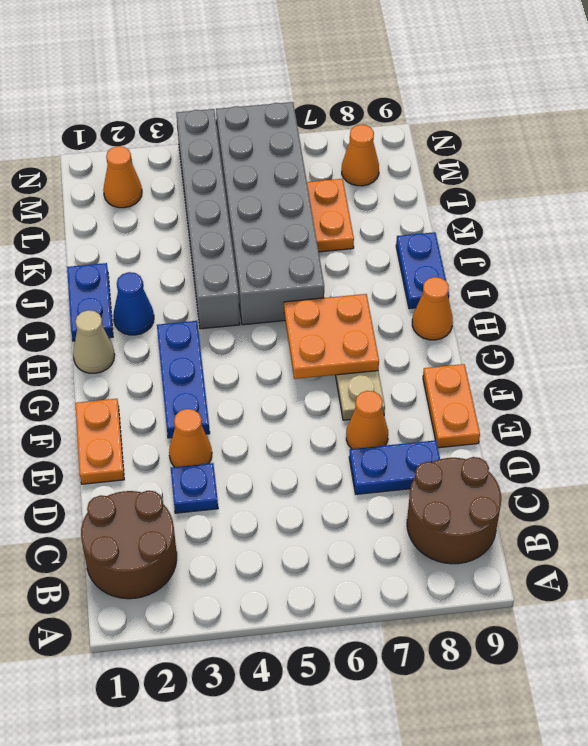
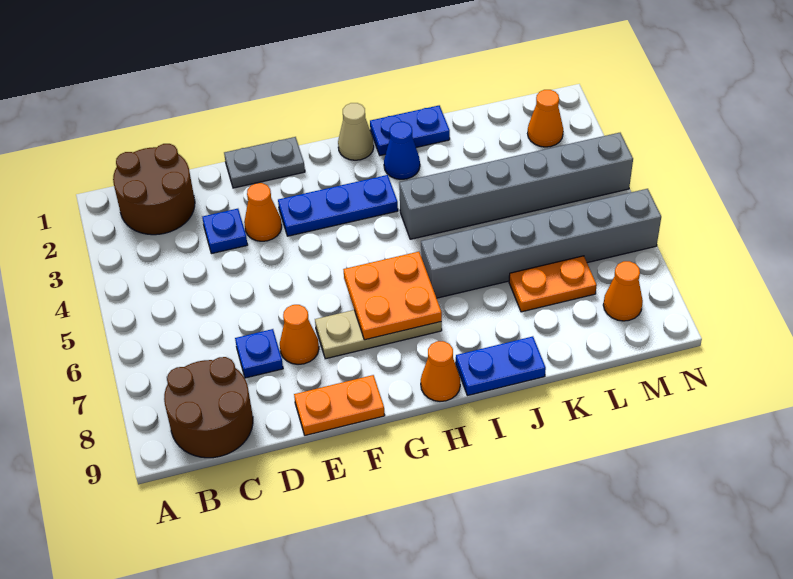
blue plate D7:D8 level 1 -> blue plate D7 level 1
orange plate E1:F1 level 1 -> grey plate E1:F1 level 1
grey brick I5:N6 level 1 -> grey brick I6:N6 level 1

